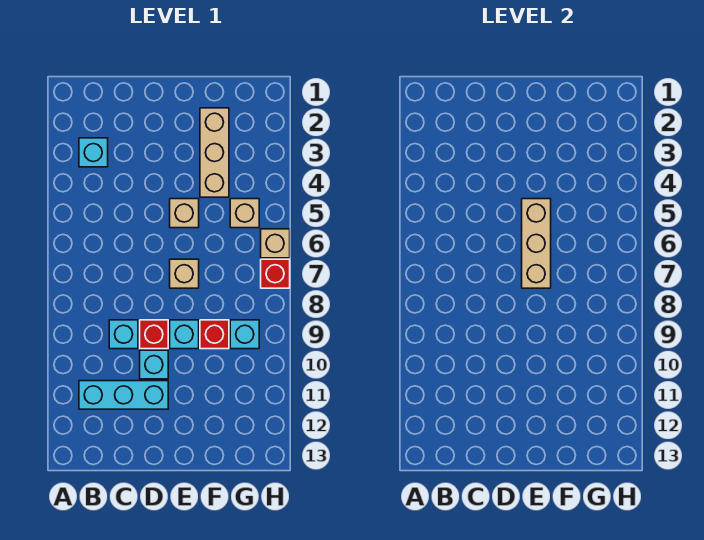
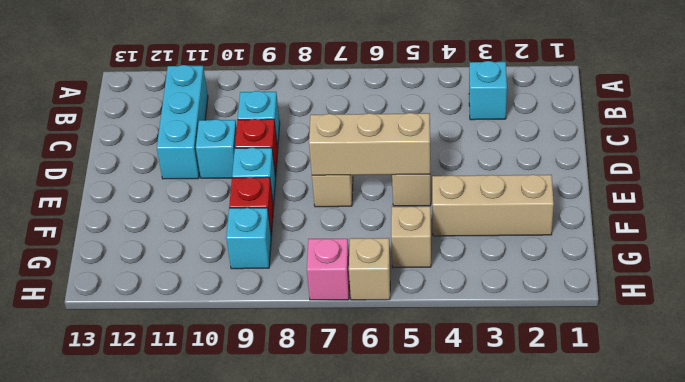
red brick H7 level 1 -> pink brick H7 level 1

